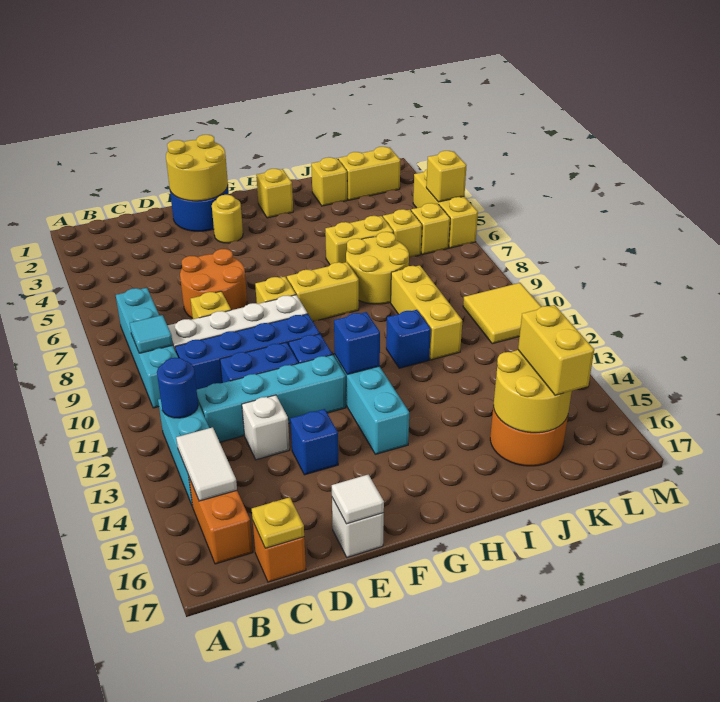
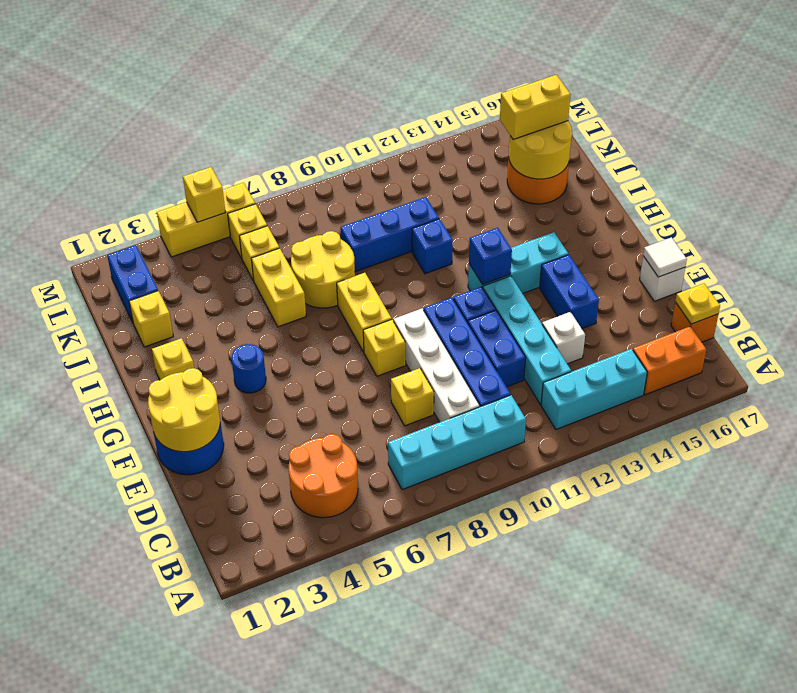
cyan tile B9 level 2 -> none
blue round brick B12 level 2 -> blue round brick G4 level 1
white tile B14:B15 level 2 -> none
orange round brick D6:E7 level 1 -> orange round brick B4:C5 level 1
blue brick E14 level 1 -> blue brick E14:F14 level 1
yellow round brick F3 level 1 -> none
yellow brick J9:J11 level 1 -> blue brick J9:J11 level 1
yellow brick K2:L2 level 1 -> blue brick K2:L2 level 1
yellow tile L10:M11 level 1 -> none

